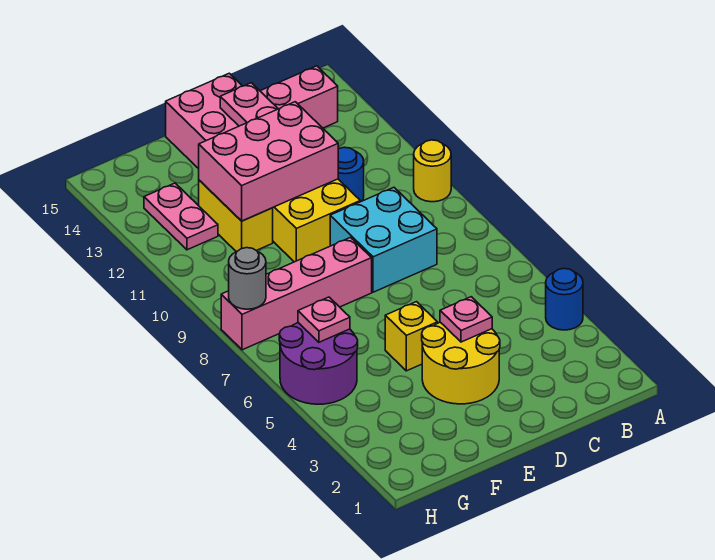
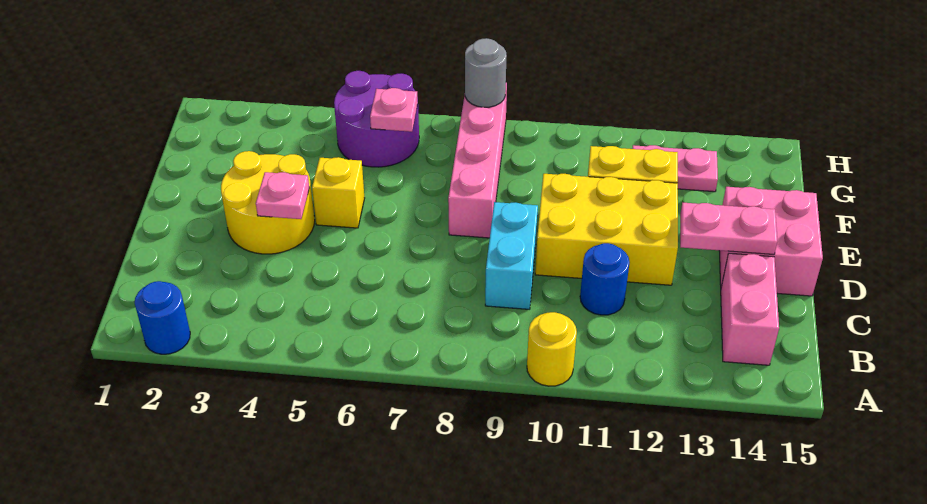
blue round brick A4 level 1 -> blue round brick A2 level 1
cyan brick C8:D9 level 1 -> cyan brick C9:D9 level 1
pink brick D11:F12 level 2 -> none

